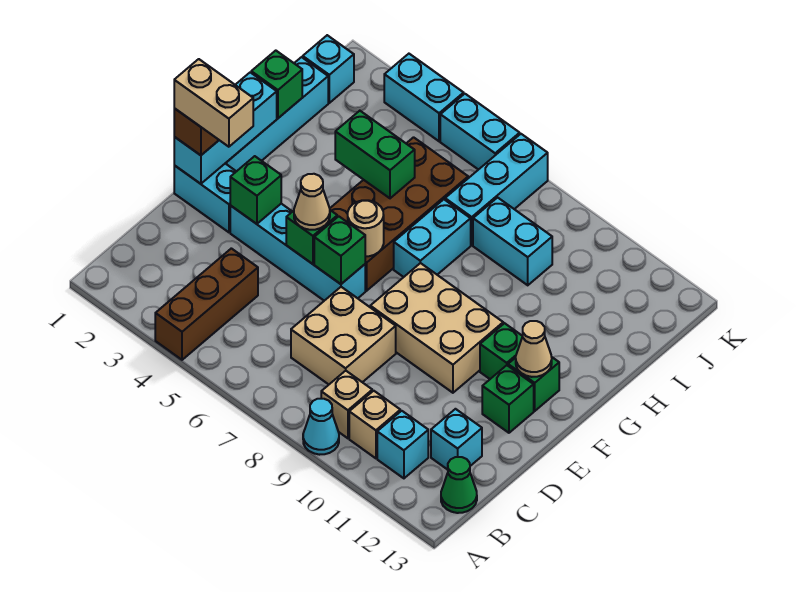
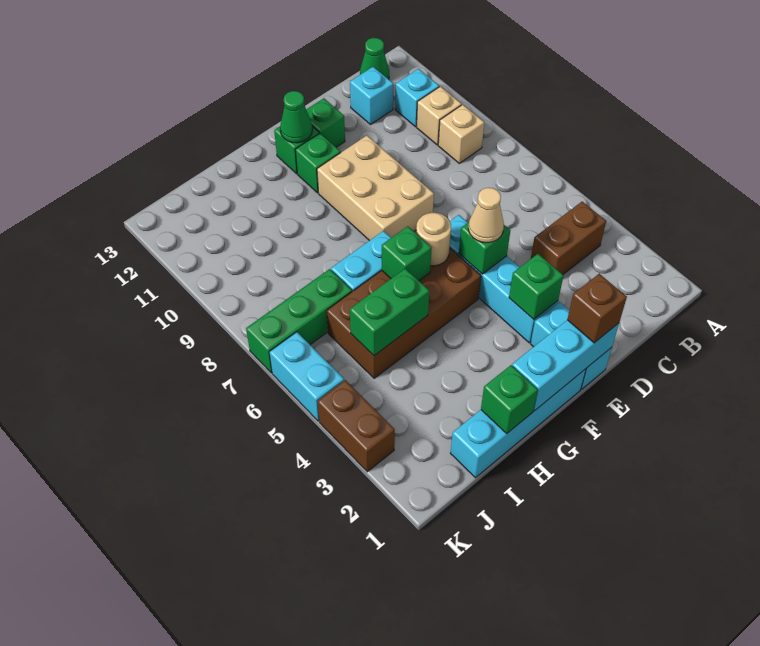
brown brick A4:C4 level 1 -> brown brick B4:C4 level 1
cyan cone A9 level 1 -> none
tan brick C7:D8 level 1 -> none
tan brick E1:E2 level 4 -> none
green brick E6 level 2 -> green brick G6 level 2
tan cone F12 level 2 -> green cone F12 level 2
green brick H4:H5 level 2 -> green brick H5:I5 level 2
cyan brick I7:K7 level 1 -> green brick I7:K7 level 1
cyan brick I8:I9 level 1 -> none
cyan brick J1 level 1 -> none
cyan brick K3:K4 level 1 -> brown brick K3:K4 level 1

